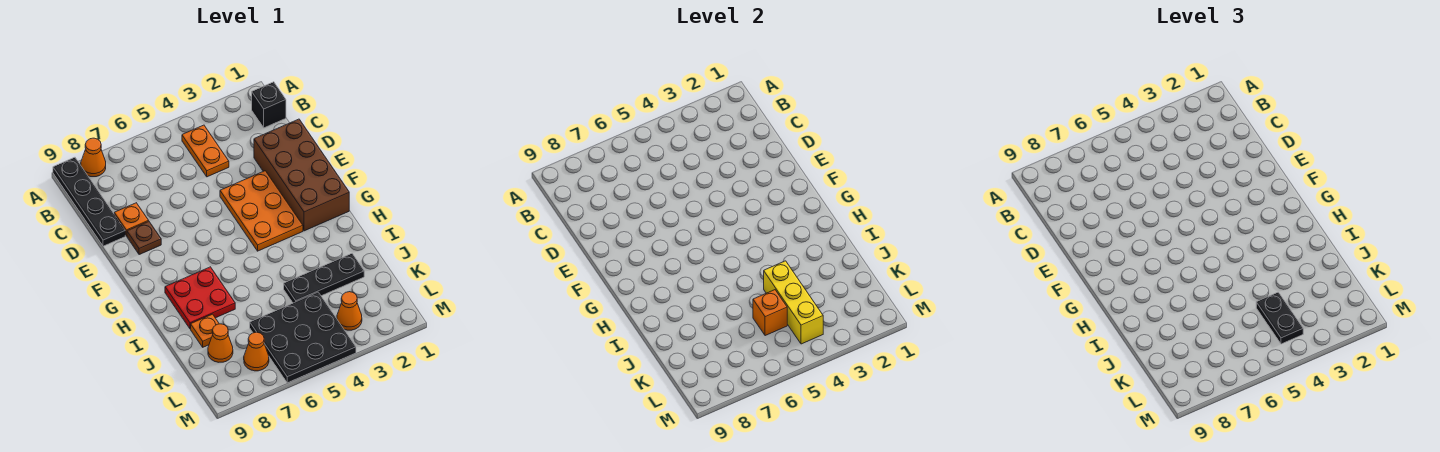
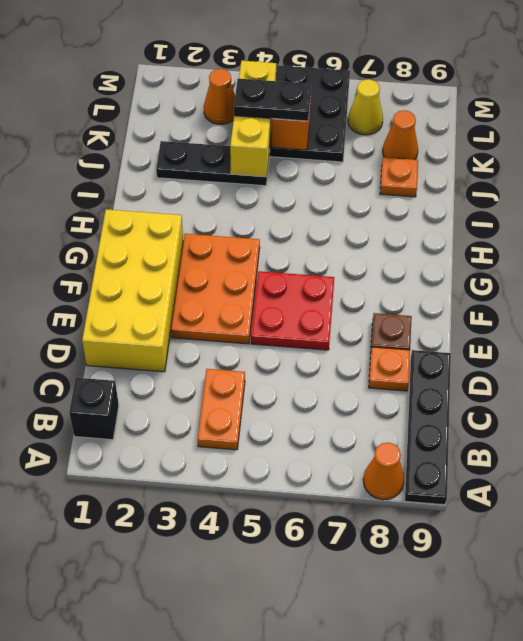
brown brick D1:G2 level 1 -> yellow brick D1:G2 level 1
red plate H7:I8 level 1 -> red plate E5:F6 level 1
black plate K4:L4 level 3 -> black plate K4:K5 level 3
orange cone L7 level 1 -> yellow cone L7 level 1

